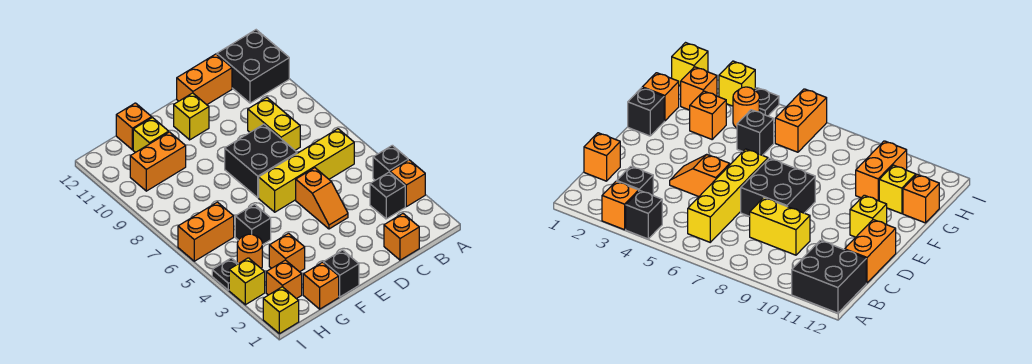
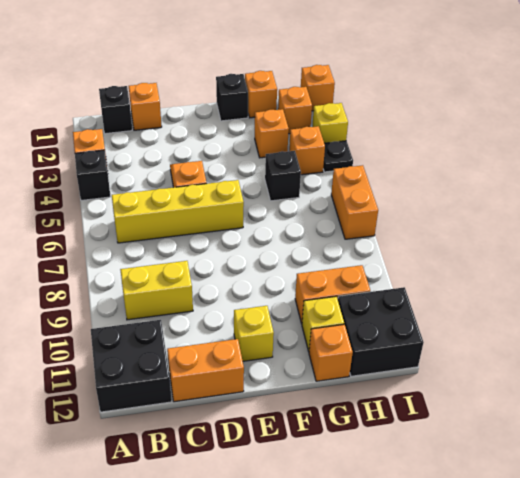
black brick B3 level 1 -> black brick B1 level 1
yellow brick C8:C9 level 1 -> yellow brick B9:C9 level 1
black brick D7:E8 level 1 -> black brick H11:I12 level 1
orange round brick H4 level 1 -> orange brick H4 level 1
orange brick H6:I6 level 1 -> orange brick I6:I7 level 1
yellow brick I1 level 1 -> orange brick I1 level 1

